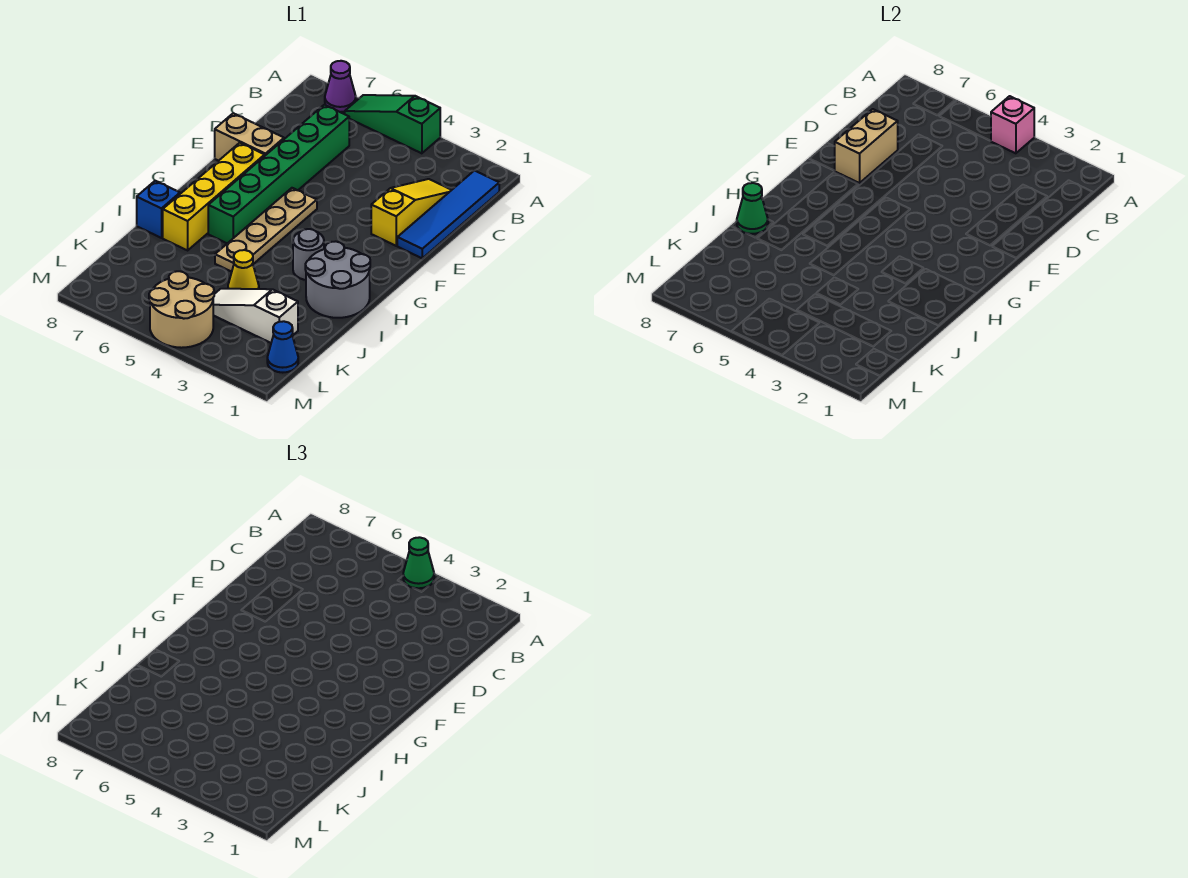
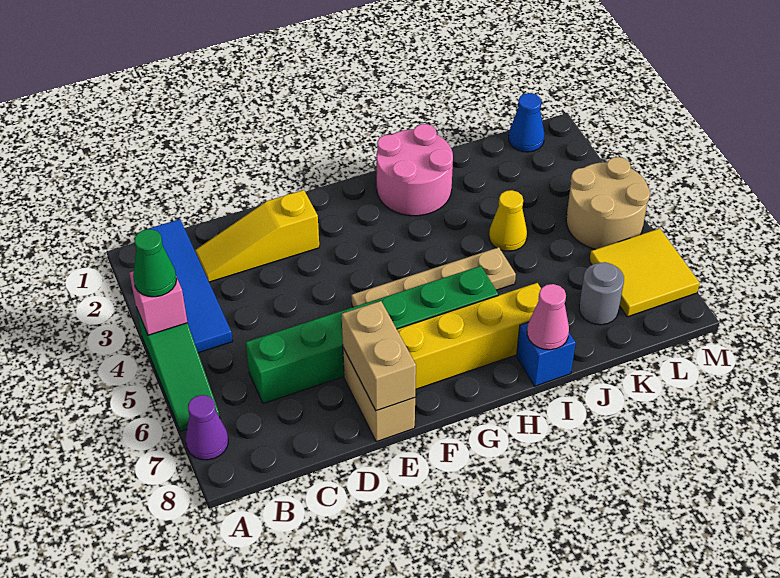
blue tile B1:E1 level 1 -> blue tile B1:B4 level 1
tan brick D7:E7 level 2 -> tan brick E7:E8 level 2
grey round brick H1:I2 level 1 -> pink round brick H1:I2 level 1
grey round brick H3 level 1 -> grey round brick K7 level 1
green cone I8 level 2 -> pink cone I8 level 2
white slope K2:K4 level 1 top 2 -> none
none -> yellow tile L6:M7 level 1

